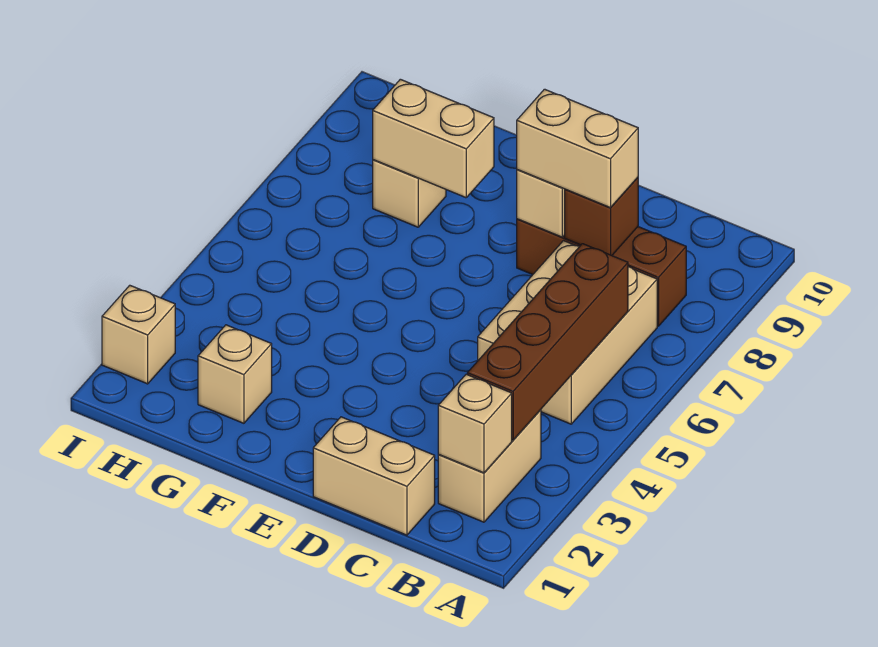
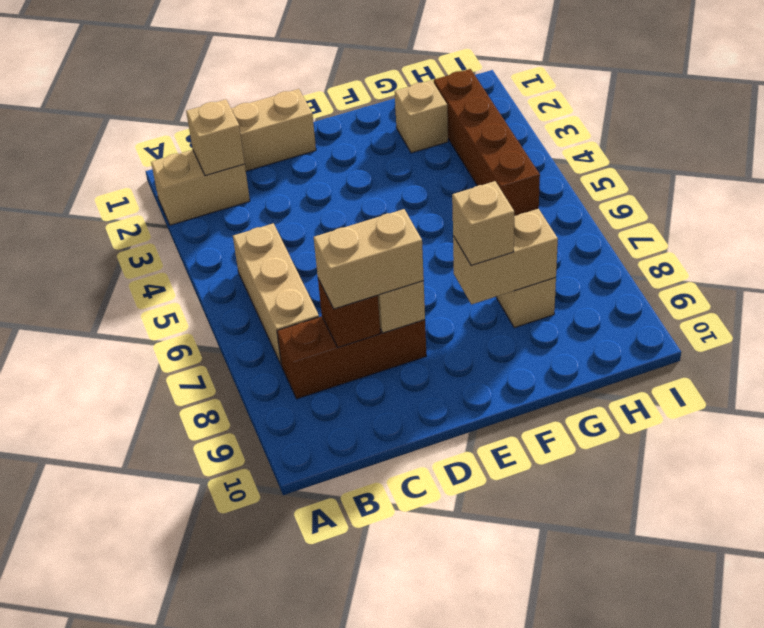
tan brick B2:B3 level 1 -> tan brick A2:B2 level 1
brown brick B3:B6 level 2 -> brown brick H2:H5 level 1
tan brick B5:C7 level 1 -> tan brick B5:B7 level 1
tan brick I2 level 1 -> tan brick F8 level 3

